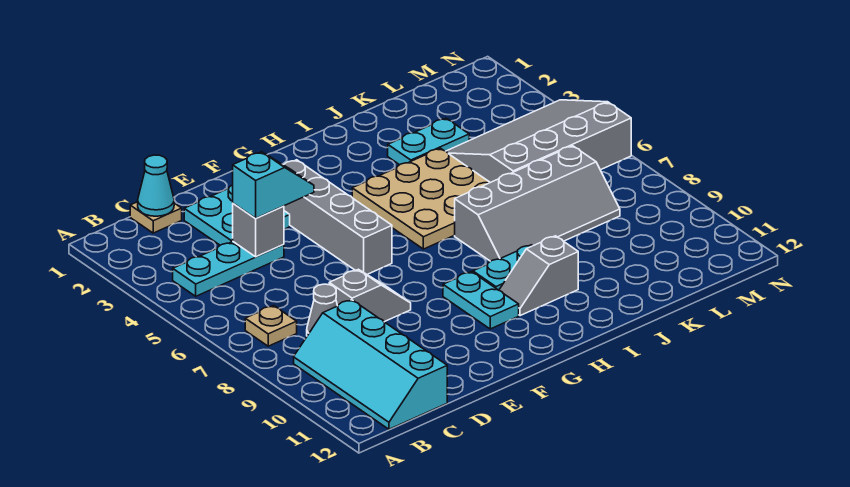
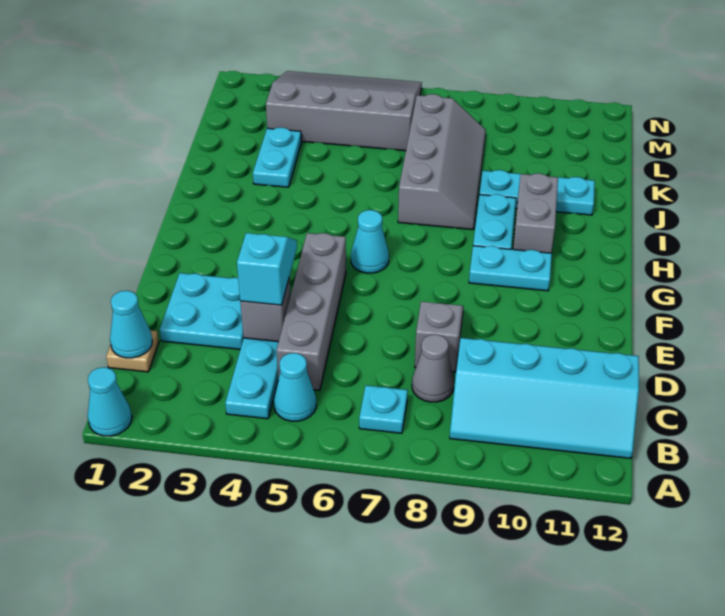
none -> cyan cone A1 level 1
none -> cyan cone B5 level 1
tan plate B7 level 1 -> cyan plate B7 level 1
grey brick F3:F6 level 1 -> grey brick C5:F5 level 1
none -> cyan cone G6 level 1
tan plate H4:J6 level 1 -> none
grey slope H10:I10 level 1 top I -> grey brick H10:I10 level 1
none -> cyan plate J9:J11 level 1
grey slope K4:N6 level 1 top 6 -> grey slope L3:N6 level 1 top L

